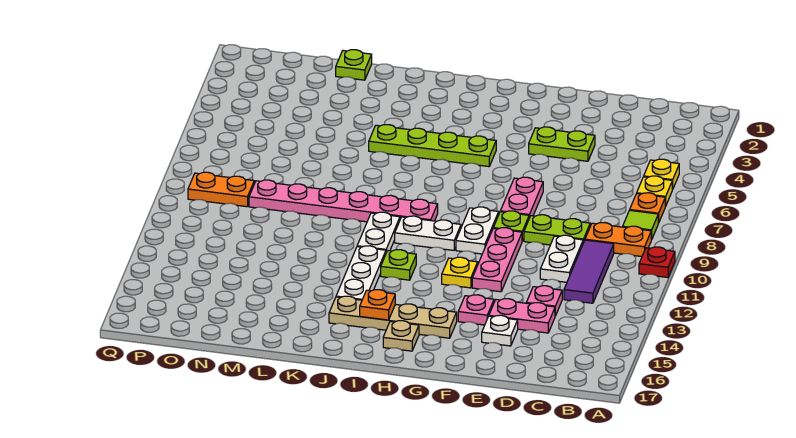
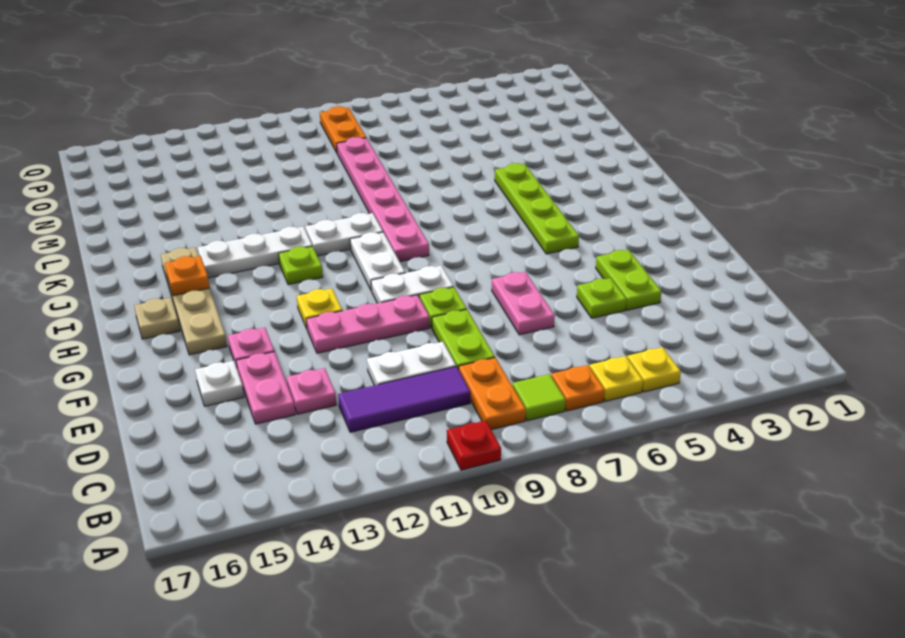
pink plate F7:F8 level 1 -> pink plate E7:F7 level 1
lime plate M1 level 1 -> lime plate E5 level 1

